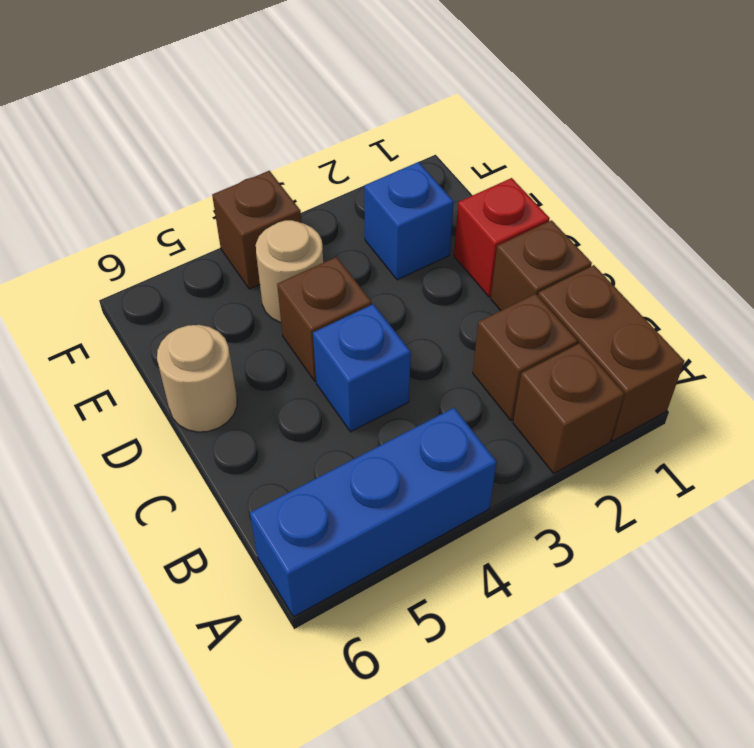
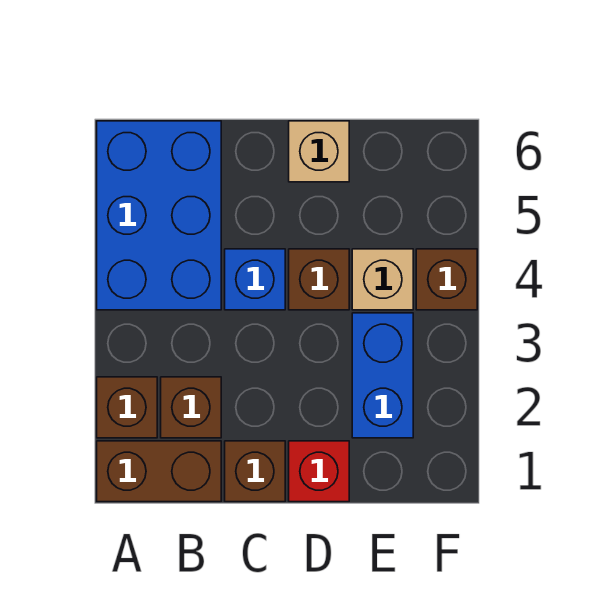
blue brick A4:A6 level 1 -> blue brick A4:B6 level 1
tan round brick D6 level 1 -> tan brick D6 level 1
blue brick E2 level 1 -> blue brick E2:E3 level 1
tan round brick E4 level 1 -> tan brick E4 level 1

